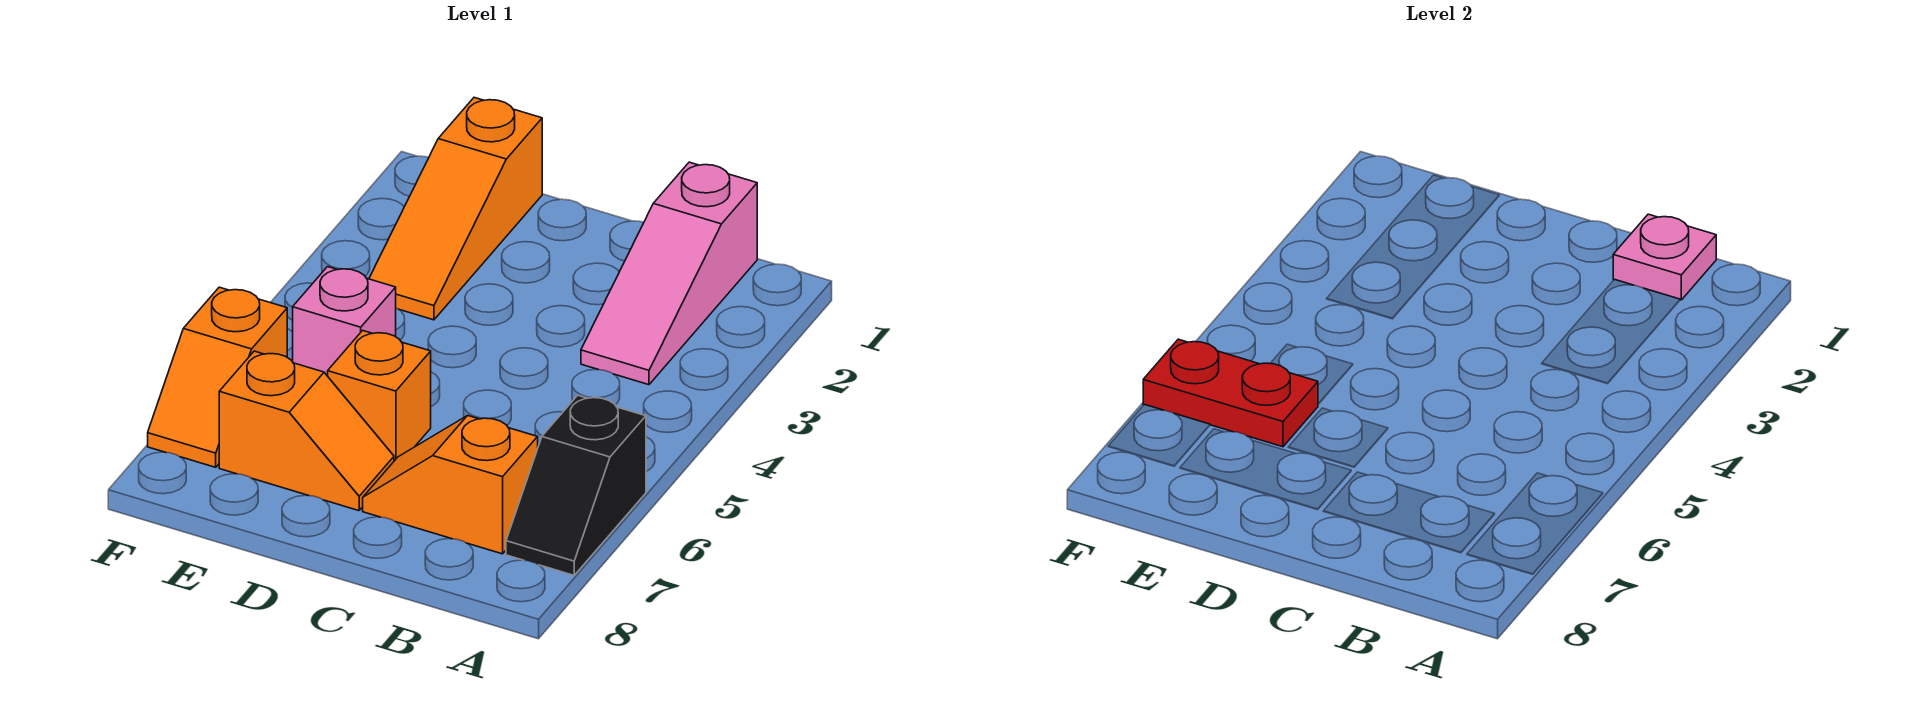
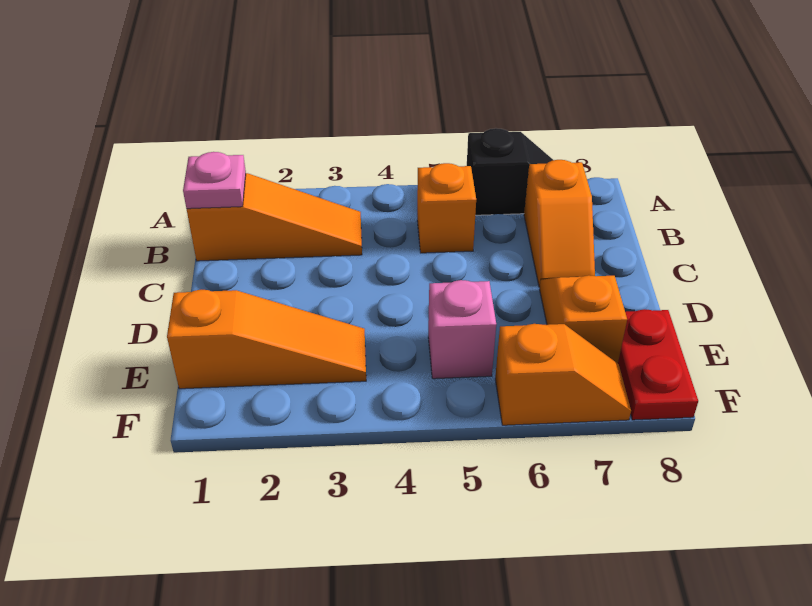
pink slope B1:B3 level 1 top 1 -> orange slope B1:B3 level 1 top 1
orange brick D6 level 1 -> orange brick B5 level 1
red plate E6:F6 level 2 -> red plate E8:F8 level 1

